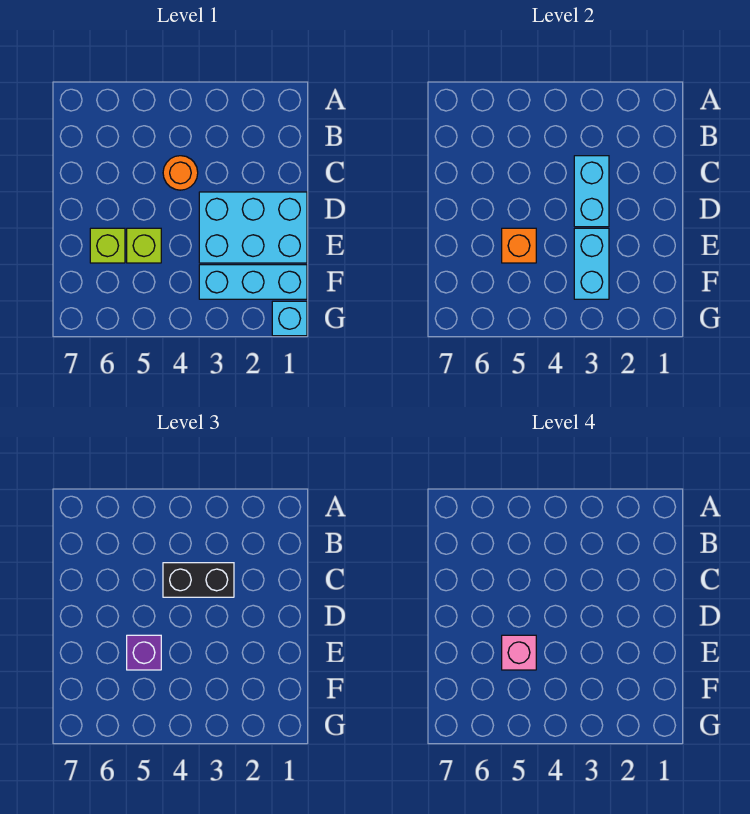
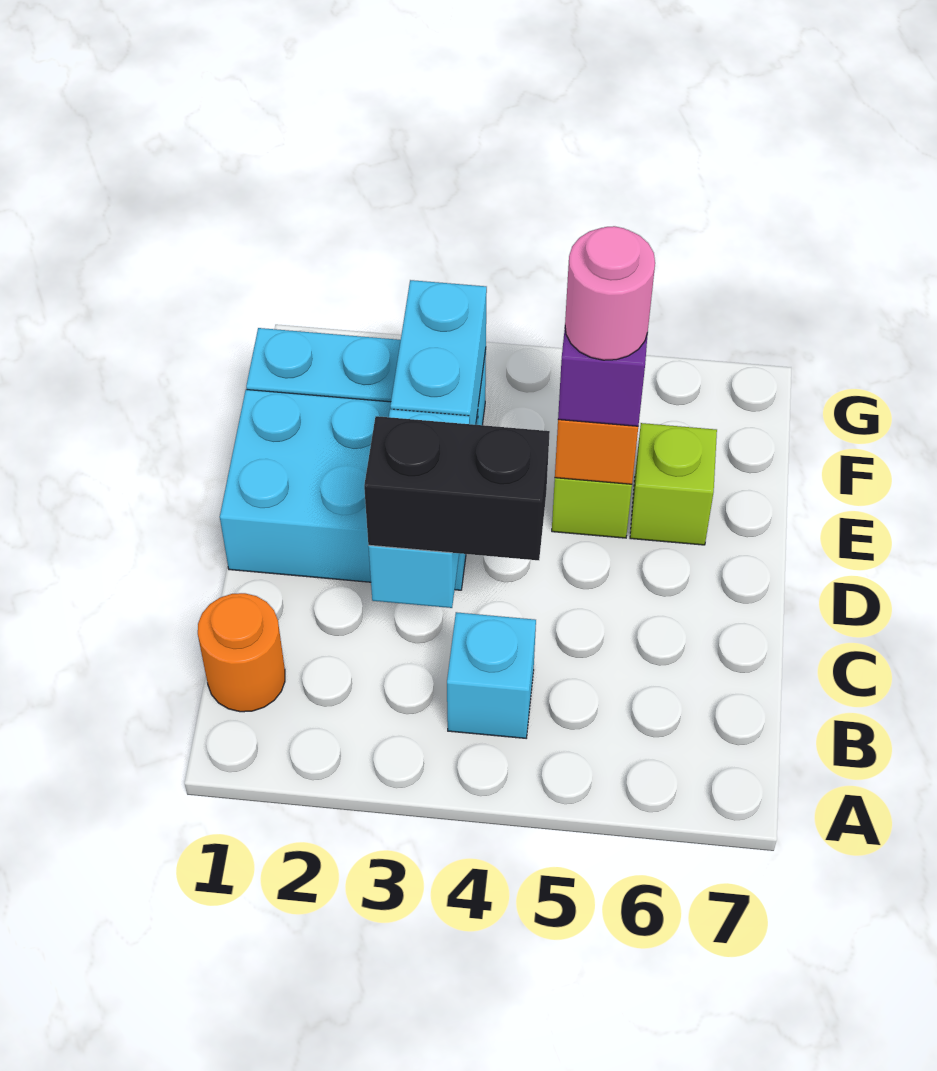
orange round brick C4 level 1 -> orange round brick B1 level 1
pink brick E5 level 4 -> pink round brick E5 level 4
cyan brick G1 level 1 -> cyan brick B4 level 1

